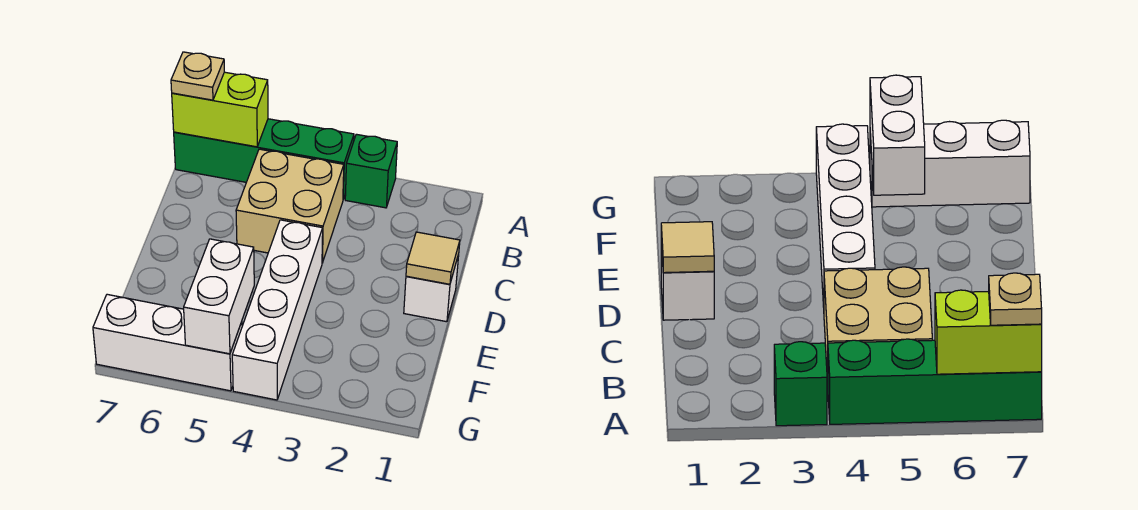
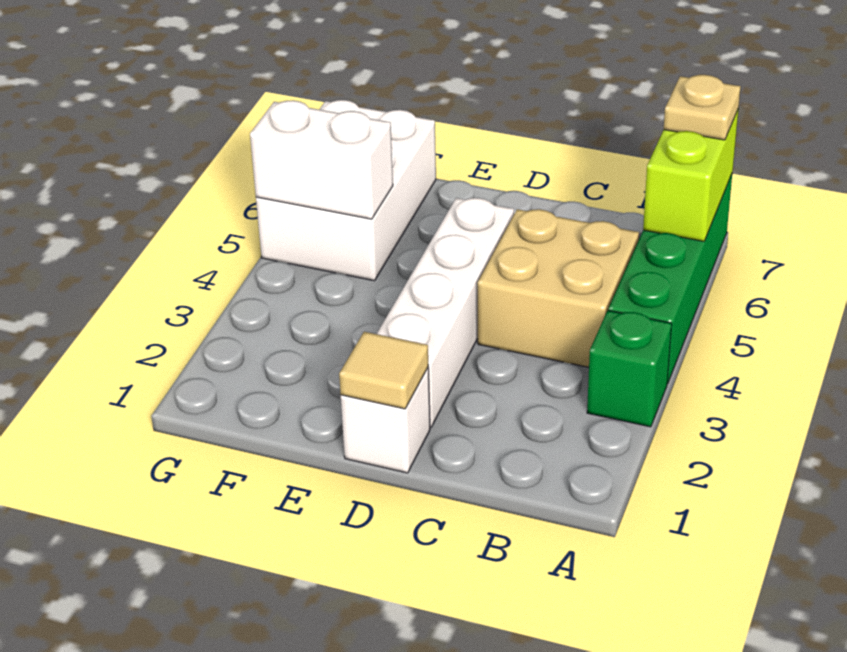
white brick D4:G4 level 1 -> white brick D2:D5 level 1
white brick G5:G7 level 1 -> white brick F5:G7 level 1

